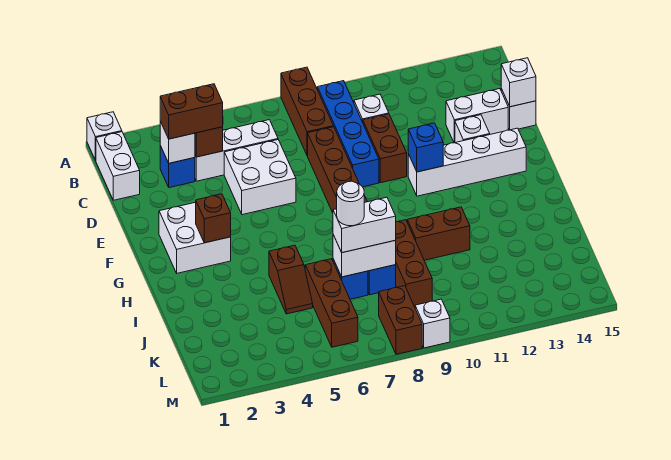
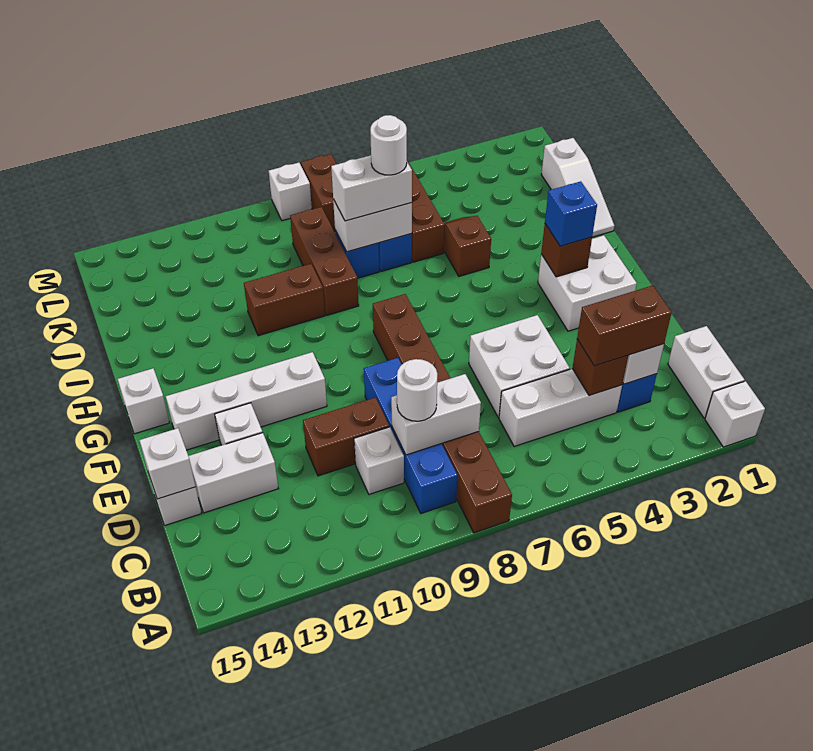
none -> white brick C8:C9 level 2
none -> white round brick C9 level 3
brown brick D10:E10 level 1 -> brown brick D10:D11 level 1
blue brick F11 level 2 -> blue brick G3 level 3
none -> white brick G15 level 1
none -> white slope I1:K1 level 1 top K

